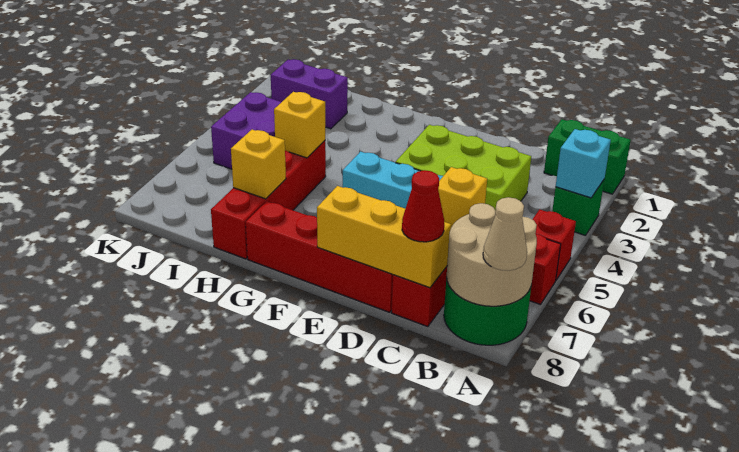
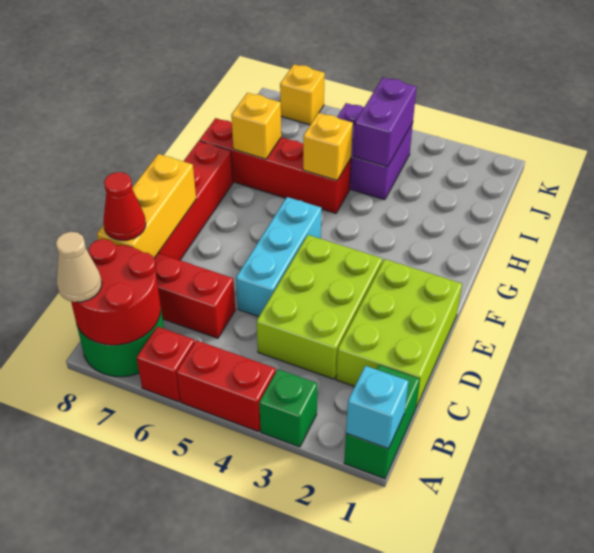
cyan brick A3 level 2 -> cyan brick A1 level 2
red brick A5 level 1 -> red brick A4:A5 level 1
tan round brick A7:B8 level 2 -> red round brick A7:B8 level 2
none -> lime brick C1:E2 level 1
yellow brick C6 level 2 -> yellow brick K7 level 1
purple brick I2:J2 level 1 -> purple brick I4:J4 level 2

